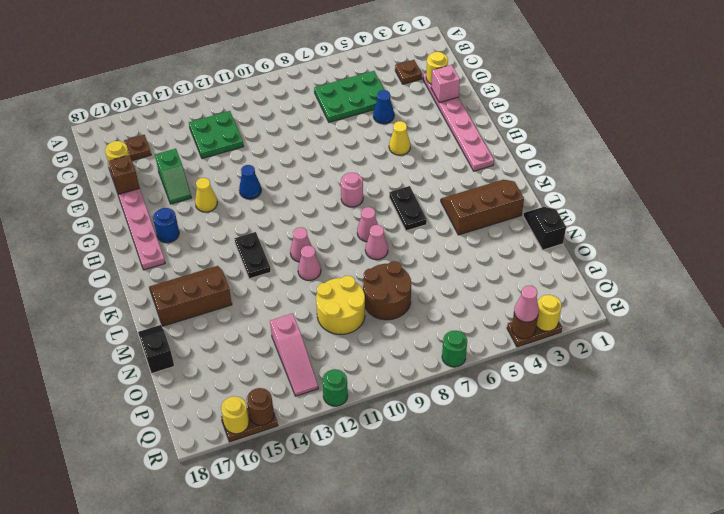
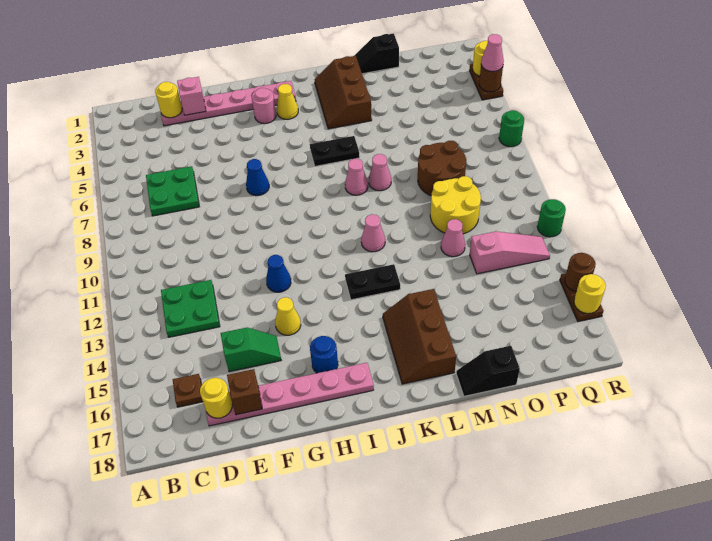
brown plate C3 level 1 -> none
green plate C5:D7 level 1 -> green plate C6:D7 level 1
blue cone E5 level 1 -> blue cone G7 level 1
yellow cone G5 level 1 -> yellow cone I3 level 1
pink round brick I8 level 1 -> pink round brick H3 level 1
pink cone L11 level 1 -> pink cone N12 level 1

